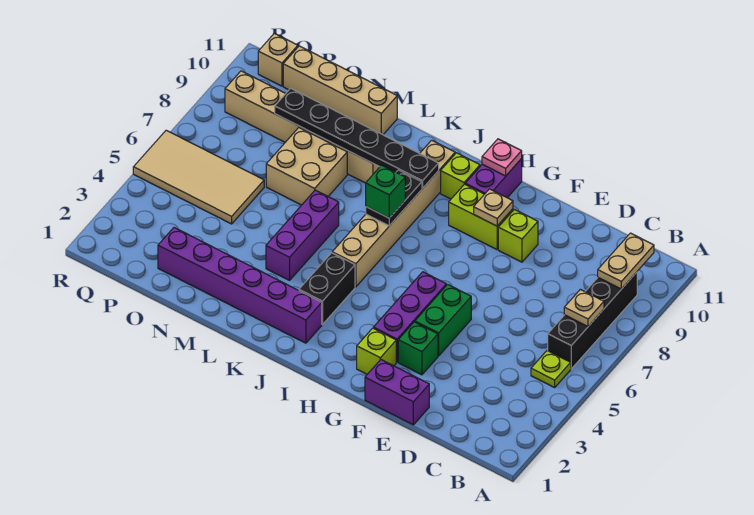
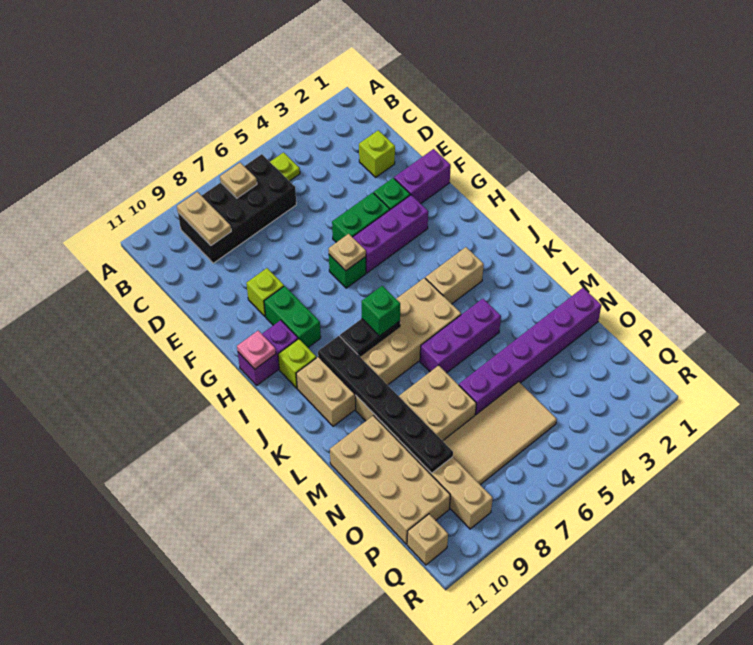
black brick B6:B9 level 1 -> black brick B6:C9 level 1
tan plate B9:B10 level 2 -> tan plate B9:C9 level 2
purple brick E1:F1 level 1 -> purple brick F1:F2 level 1
lime brick G2 level 1 -> lime brick D2 level 1
none -> green brick G6 level 1
lime brick G9:H9 level 1 -> green brick G9:H9 level 1
tan plate G9 level 2 -> tan plate G6 level 2
purple brick J2:O2 level 1 -> purple brick N1:N6 level 1
black brick J3:J4 level 1 -> tan brick J3:J4 level 1
tan brick J5:J10 level 1 -> tan brick J5:K10 level 1
tan brick M11:P11 level 1 -> tan brick M10:P11 level 1
tan tile O5:R6 level 1 -> tan tile O5:P8 level 1

